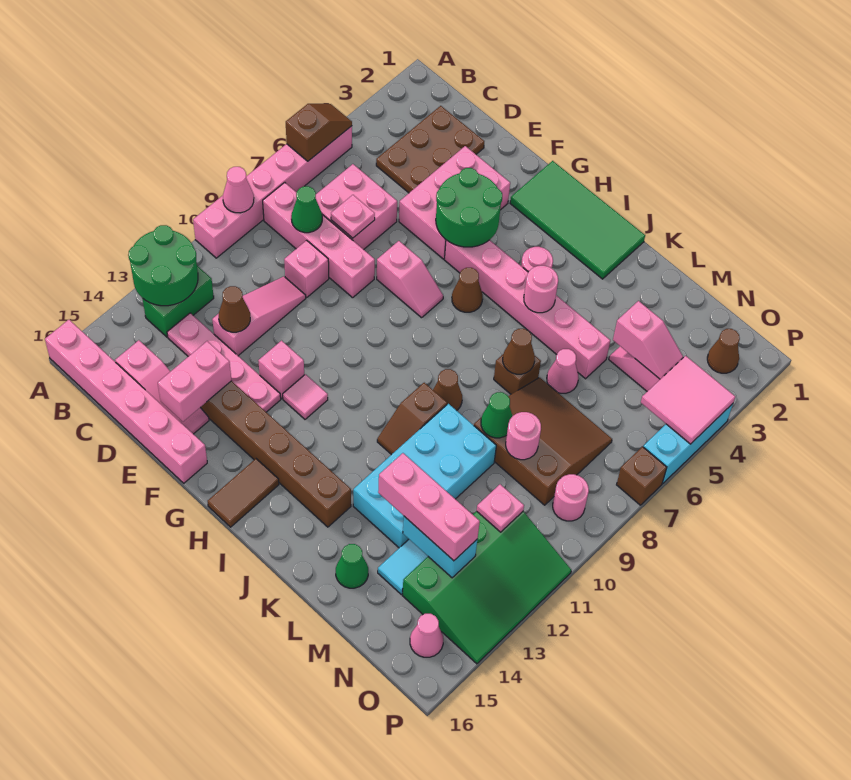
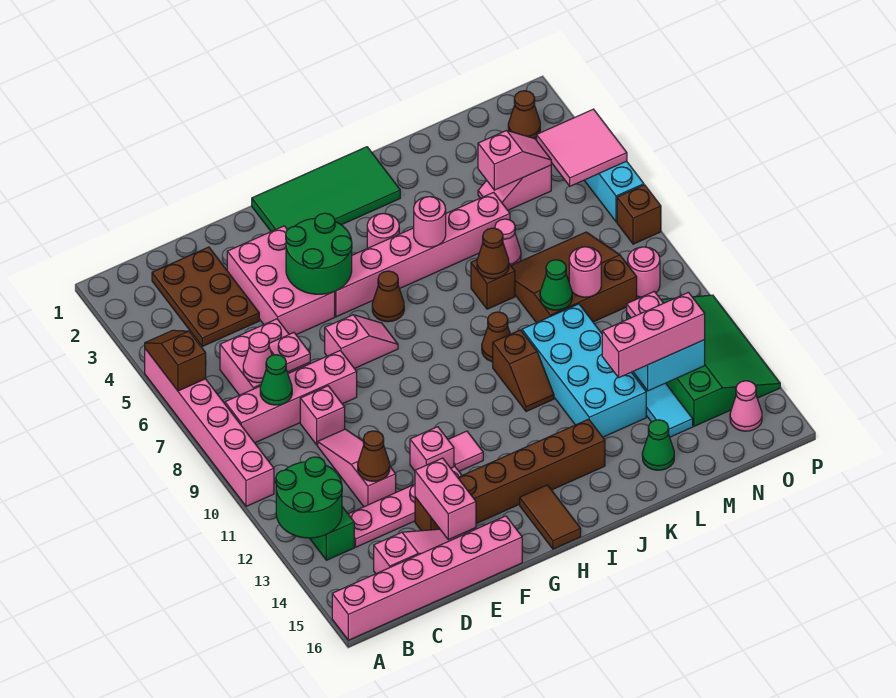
pink cone A9 level 2 -> pink cone C7 level 2

